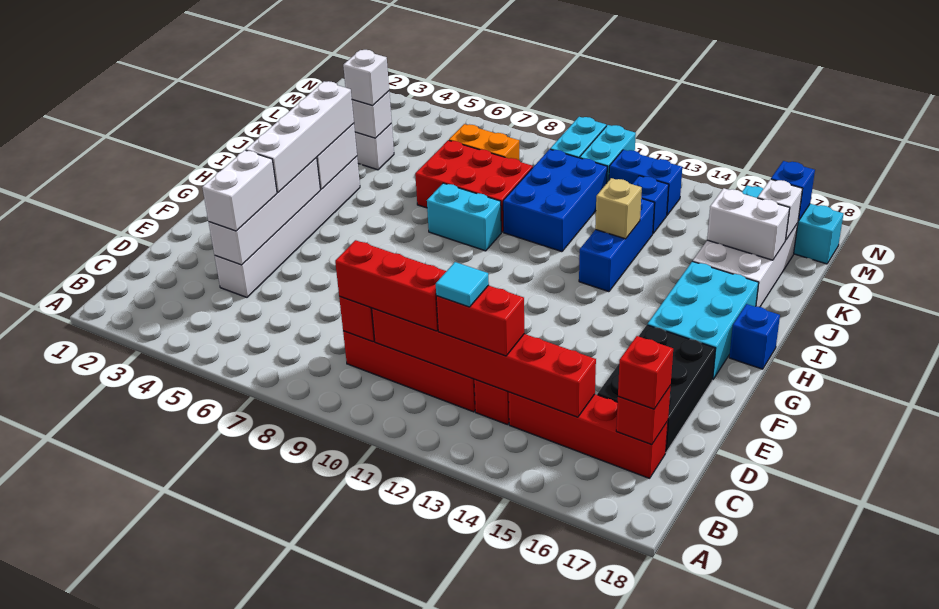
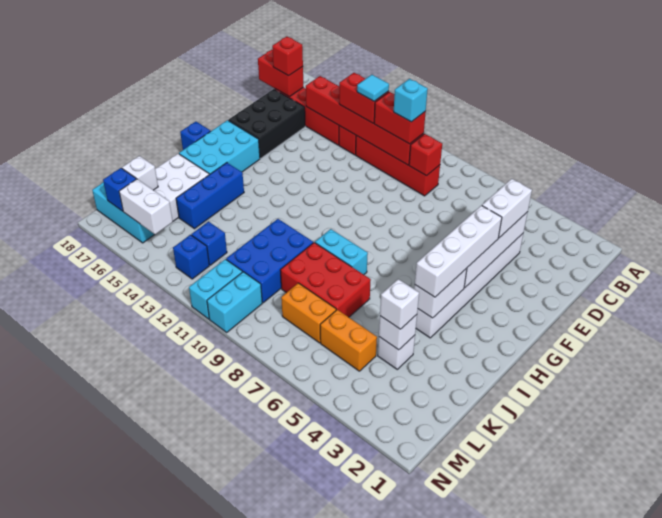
red brick C9:C11 level 3 -> red brick C10:C11 level 3
none -> cyan brick C10 level 4
red brick C17 level 2 -> red brick C17:C18 level 2
blue brick I13:K13 level 1 -> blue brick I15:K15 level 1
tan brick J13 level 2 -> none
white brick K16:K17 level 2 -> white brick M15:M16 level 2
none -> orange brick L5:L6 level 1
blue brick M12:M13 level 1 -> blue brick M13 level 1

